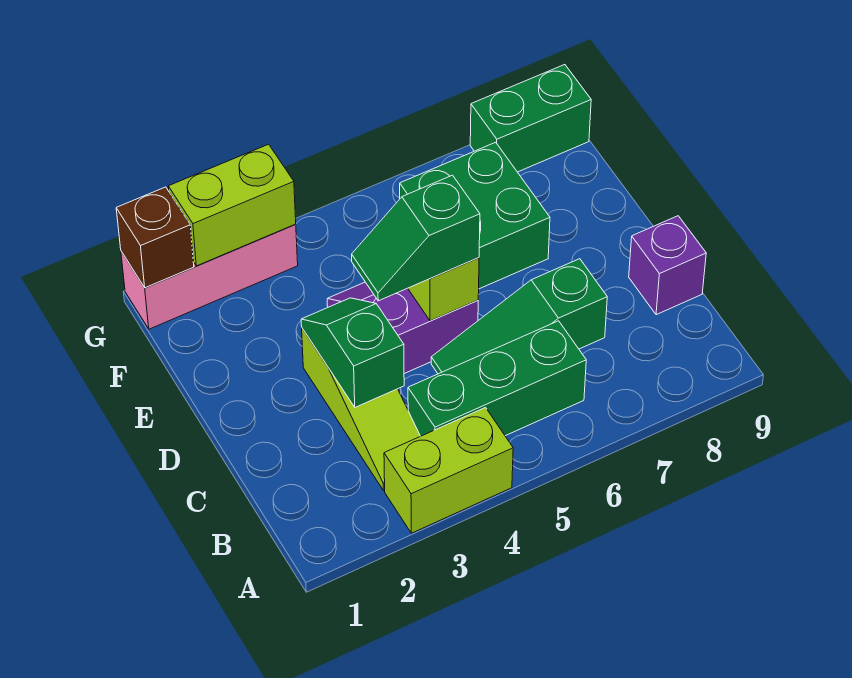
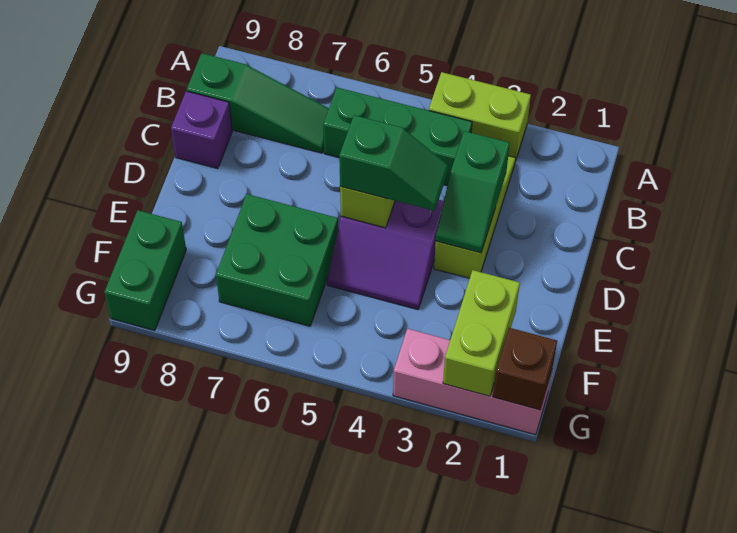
green slope C5:C7 level 1 top 7 -> green slope B7:B9 level 1 top 9
lime brick G2:G3 level 2 -> lime brick F2:G2 level 2
green brick G8:G9 level 1 -> green brick F9:G9 level 1

